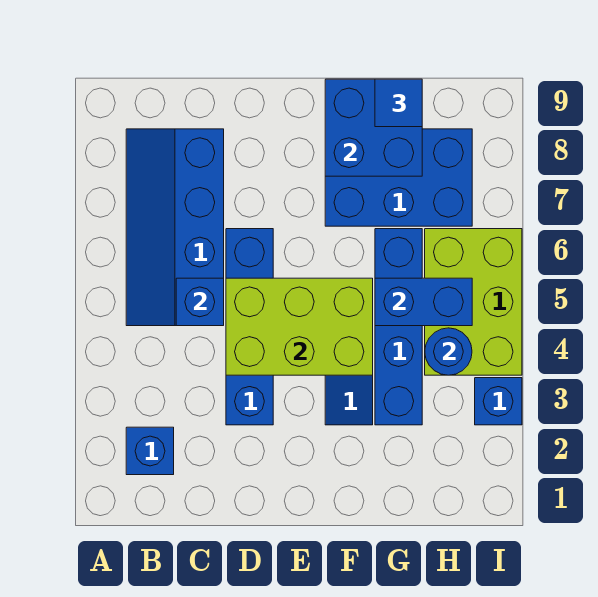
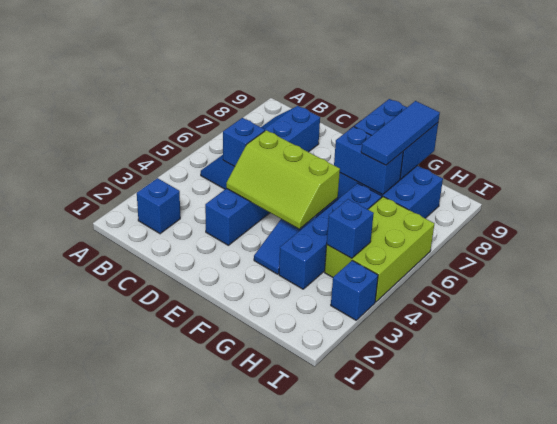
lime brick D4:F5 level 2 -> lime slope D4:F5 level 2 top 5
blue brick G5:H5 level 2 -> blue brick F7:G7 level 2
blue tile G9 level 3 -> blue tile G7:G9 level 3
blue round brick H4 level 2 -> blue brick H4 level 2

